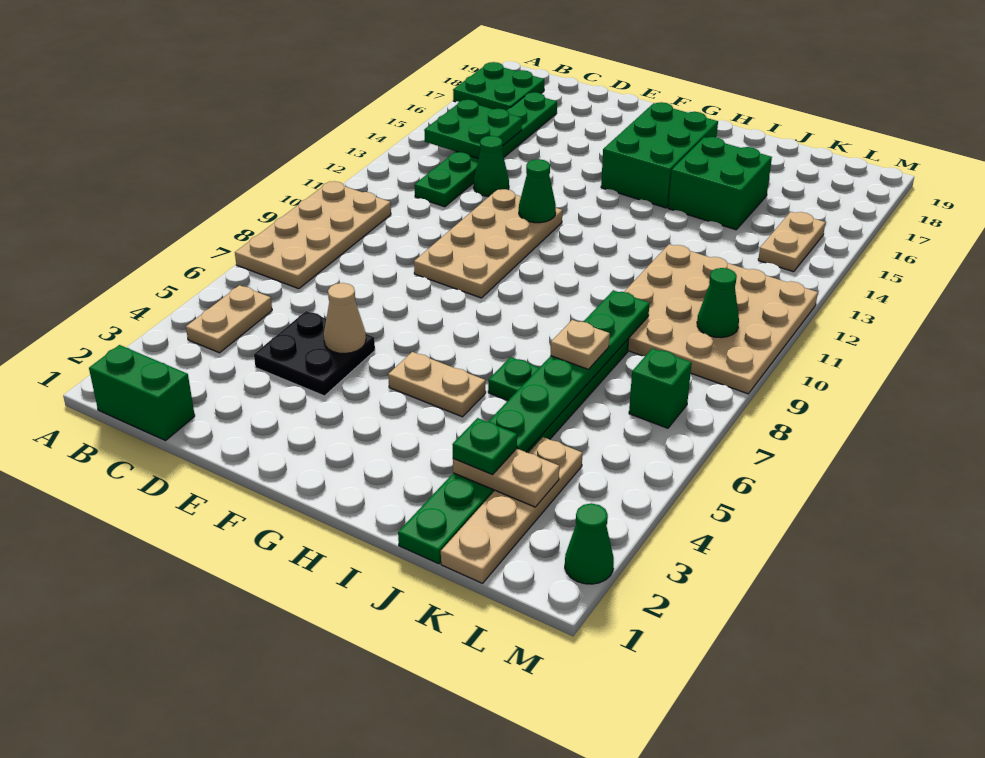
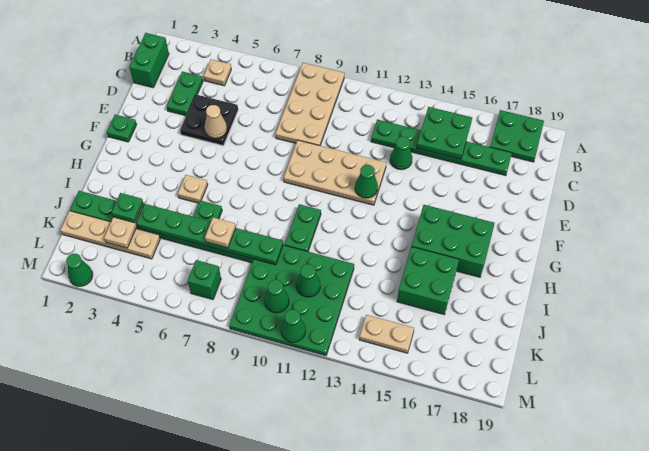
tan plate A7:B10 level 1 -> tan plate A8:D9 level 1
tan plate B4:B5 level 1 -> tan plate B4 level 1
none -> green plate C3:D3 level 1
none -> green plate F1 level 1
tan plate G5:H5 level 1 -> tan plate H5 level 1
none -> green plate H10:I10 level 1
tan plate J9:M12 level 1 -> green plate J9:M12 level 1
none -> green cone K11 level 2
none -> green cone M11 level 2

